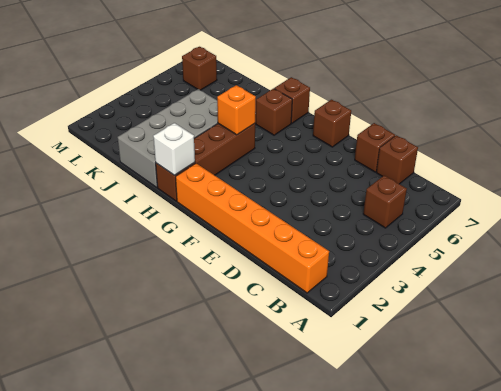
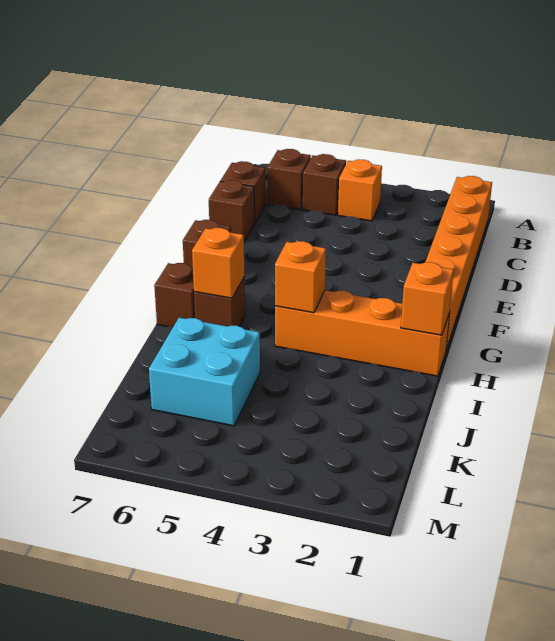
none -> orange brick B4 level 1
brown brick H1:H4 level 1 -> orange brick H1:H4 level 1
white brick H1 level 2 -> orange brick H1 level 2
none -> orange brick H6 level 2
grey brick I1:J4 level 1 -> none
none -> cyan brick J5:K6 level 1
brown brick L6 level 1 -> brown brick B6 level 1

